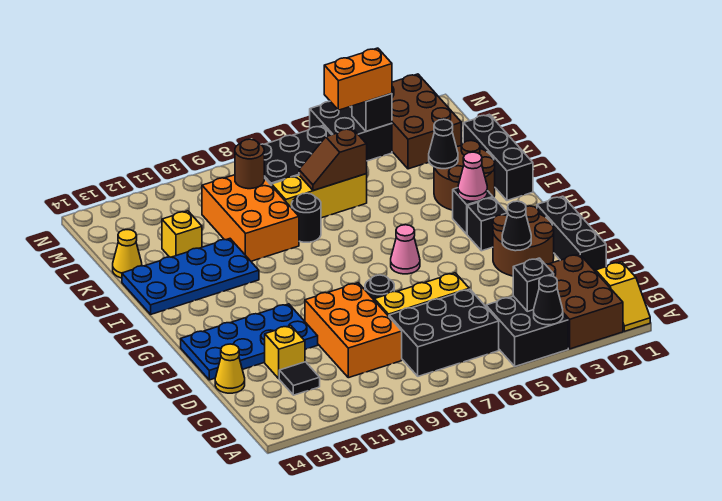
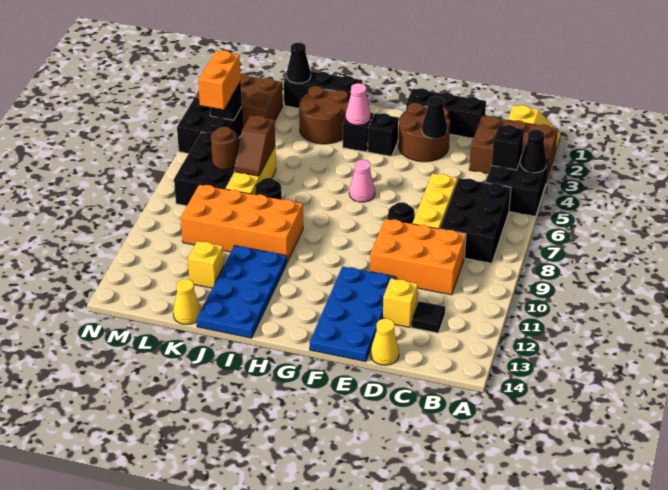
black cone J3 level 2 -> black cone K1 level 2
orange brick J9:L10 level 1 -> orange brick I9:L10 level 1
brown round brick L9 level 2 -> brown round brick L7 level 2

